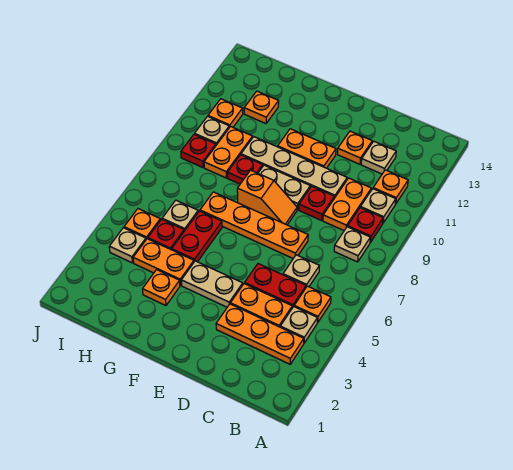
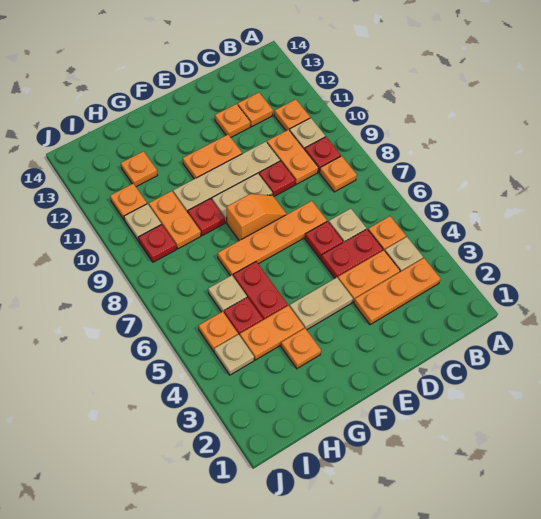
tan plate B8 level 1 -> orange plate B8 level 1
tan plate C12 level 1 -> orange plate C12 level 1
none -> red plate D6 level 1

